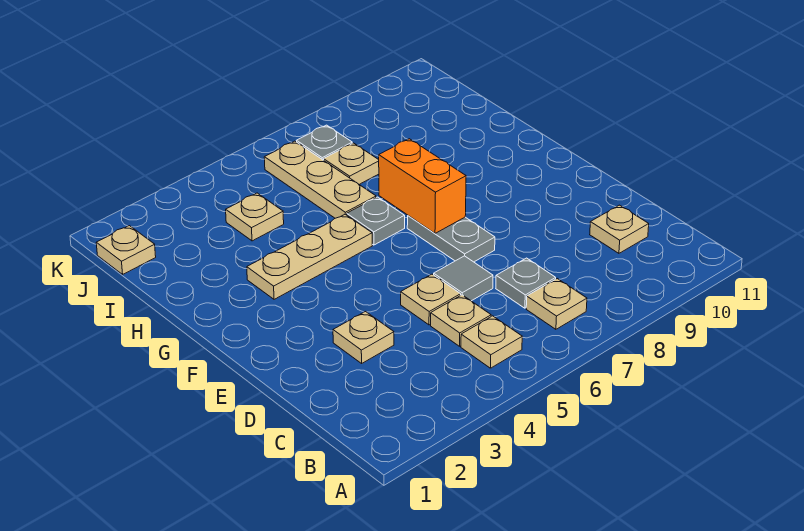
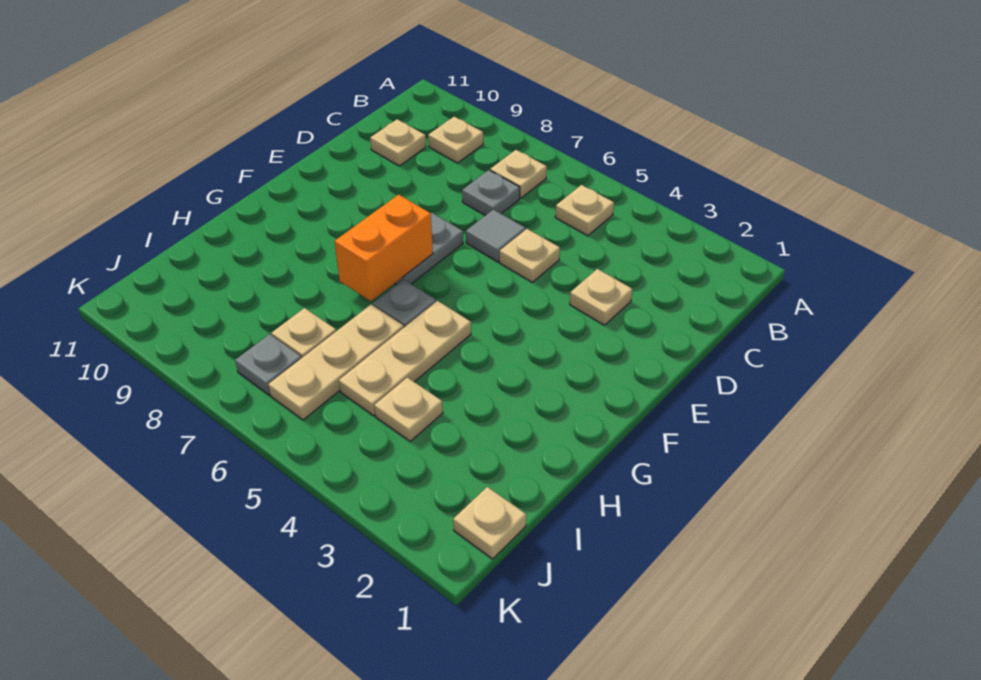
tan plate C5 level 1 -> tan plate B9 level 1
tan plate G3:G5 level 1 -> tan plate G5:I5 level 1

